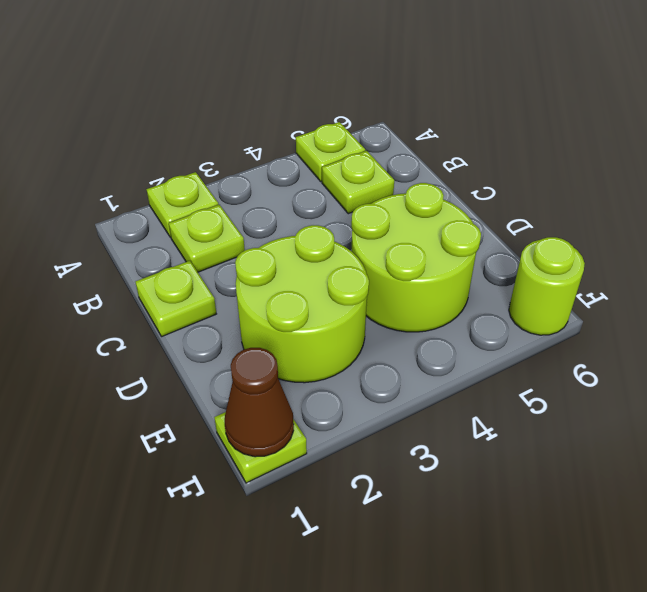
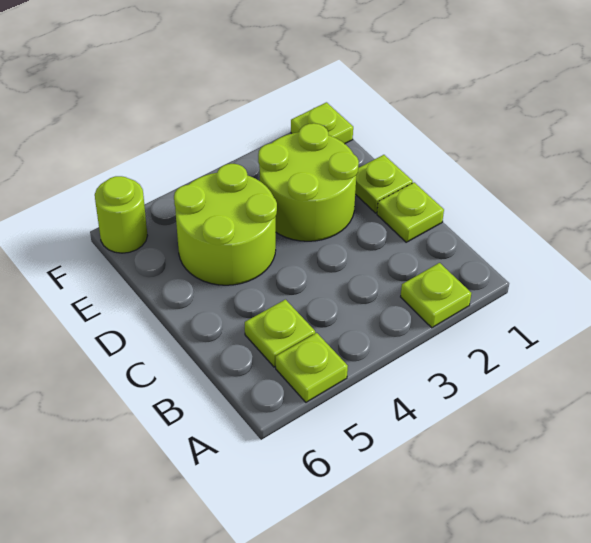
lime plate B2 level 1 -> lime plate D1 level 1
brown cone F1 level 2 -> none

